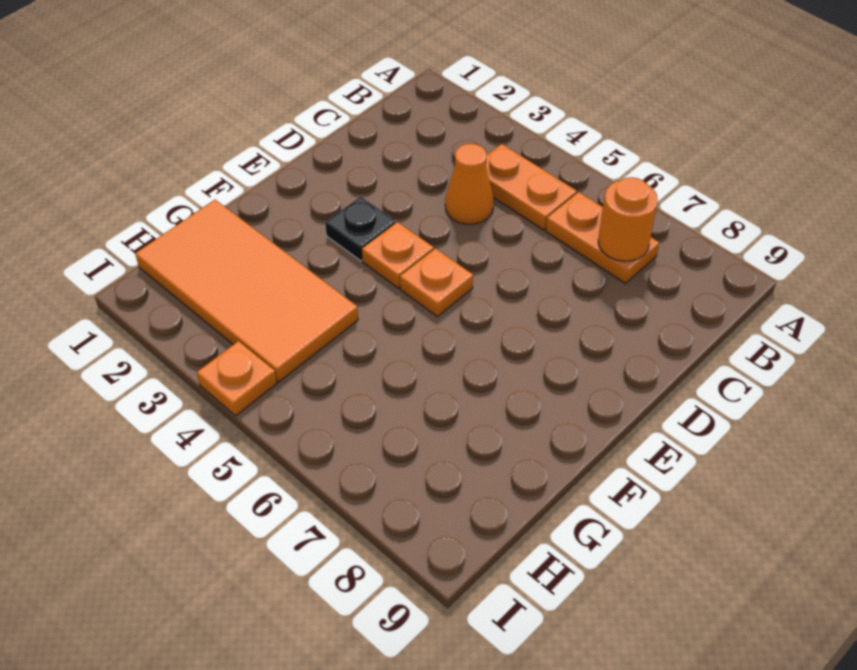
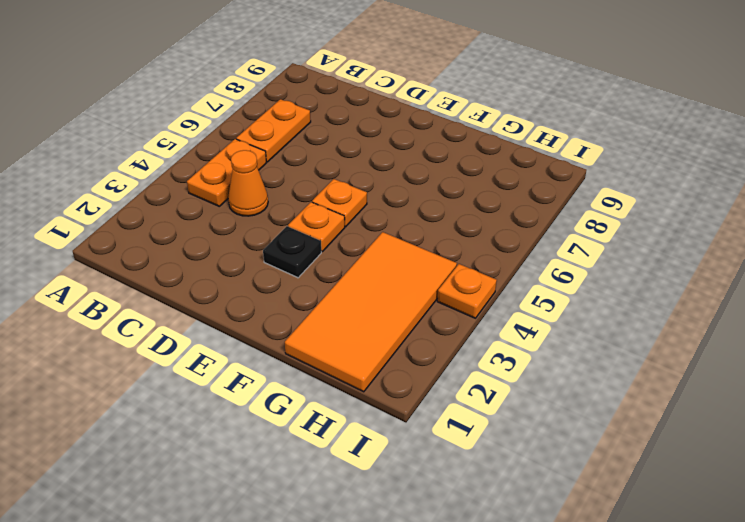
orange round brick B7 level 2 -> none

